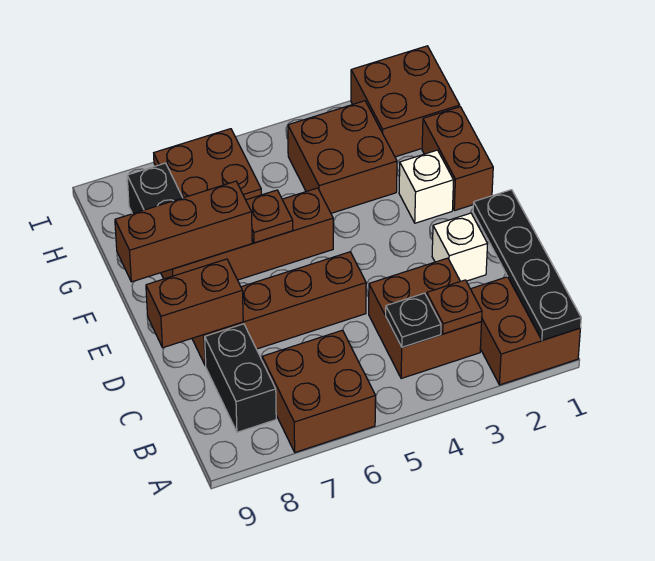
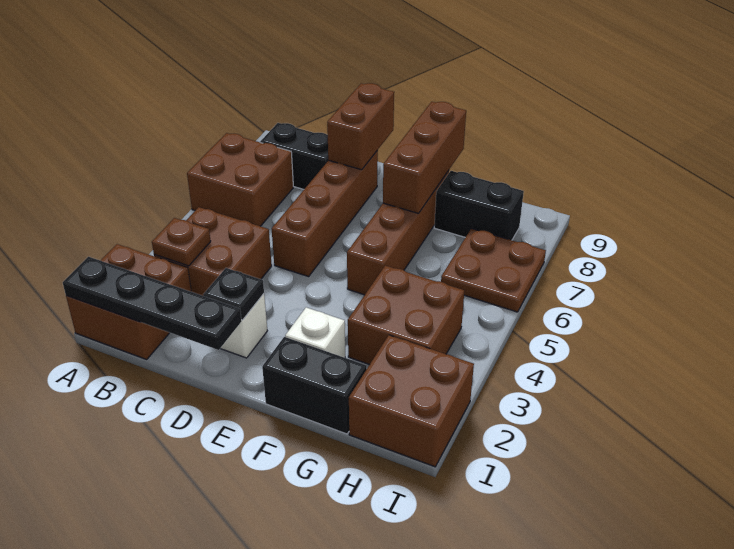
black plate B4 level 2 -> black plate D2 level 2
brown brick F1:G1 level 1 -> black brick F1:G1 level 1
brown plate F6 level 2 -> none

